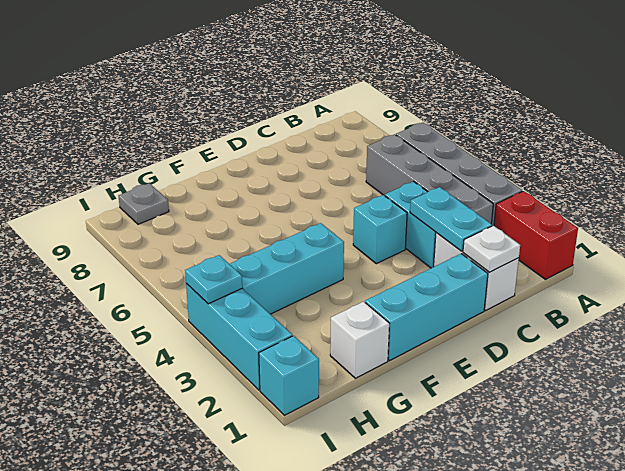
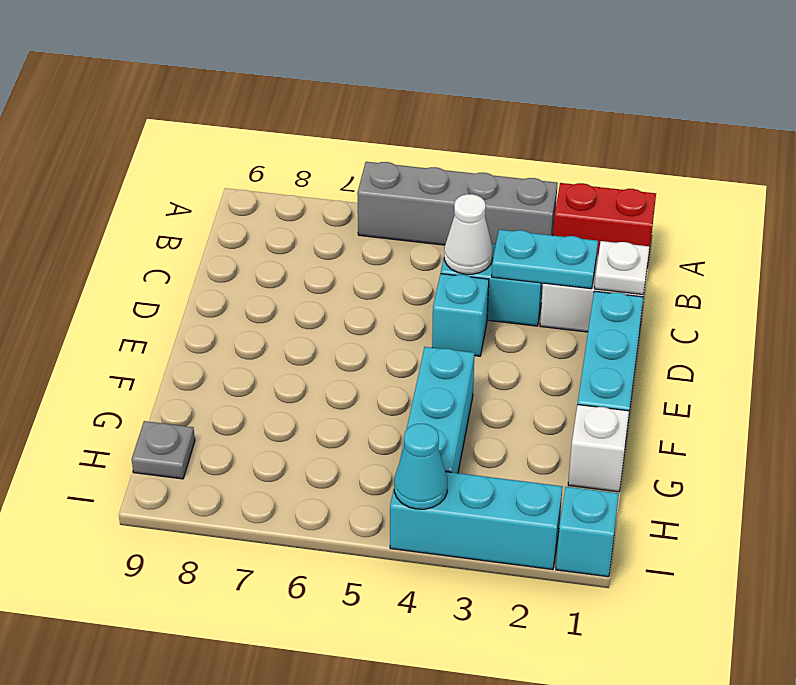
grey brick B3:B6 level 1 -> none
none -> white cone C4 level 2
cyan plate I4 level 2 -> cyan cone I4 level 2

